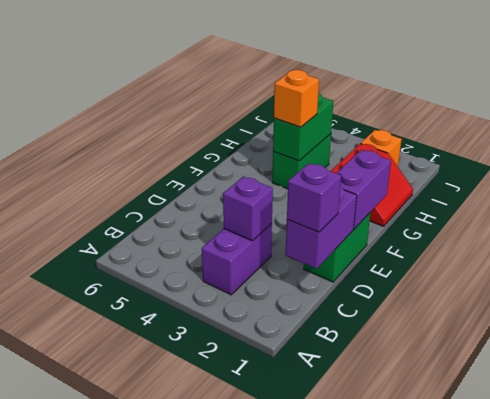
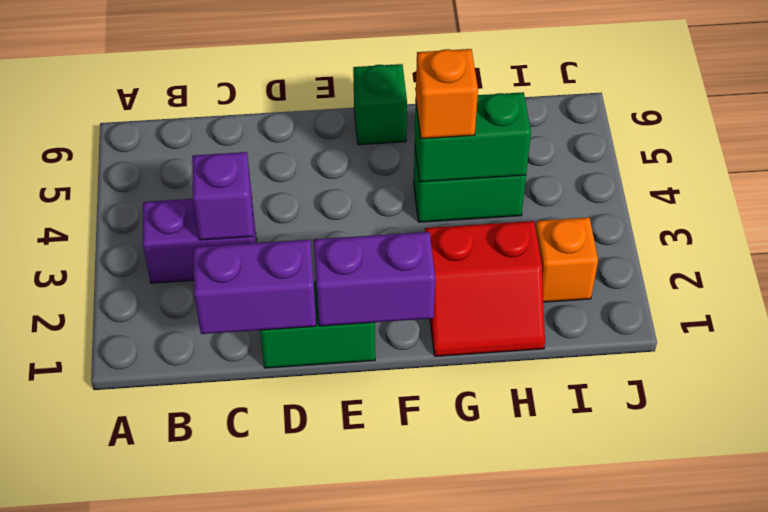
purple brick C1 level 3 -> none
none -> green brick F6 level 1

